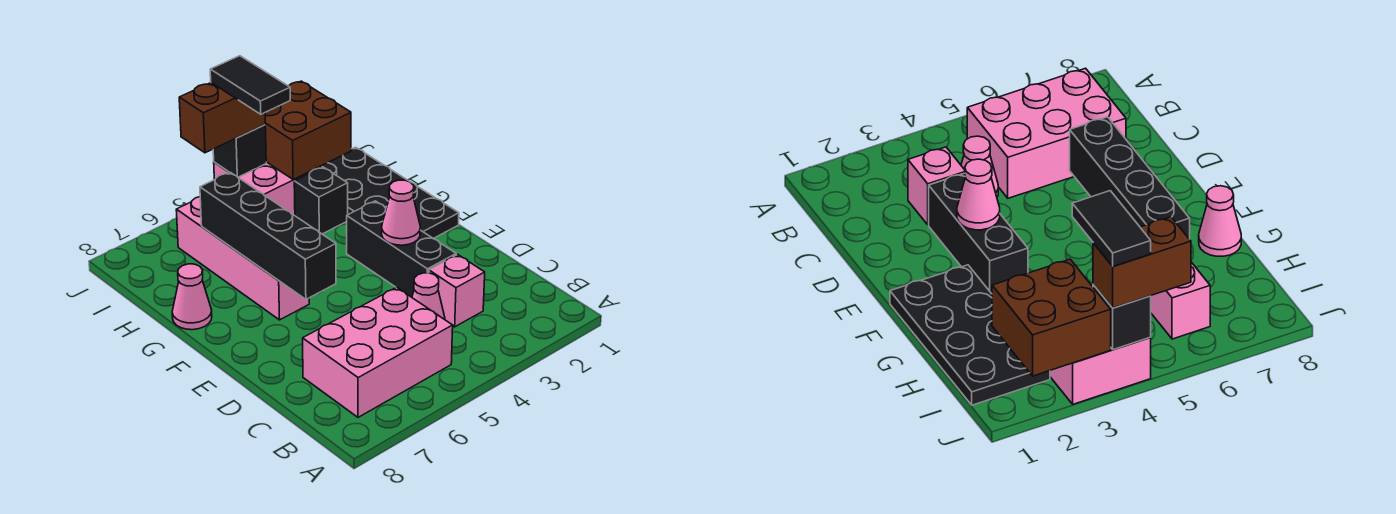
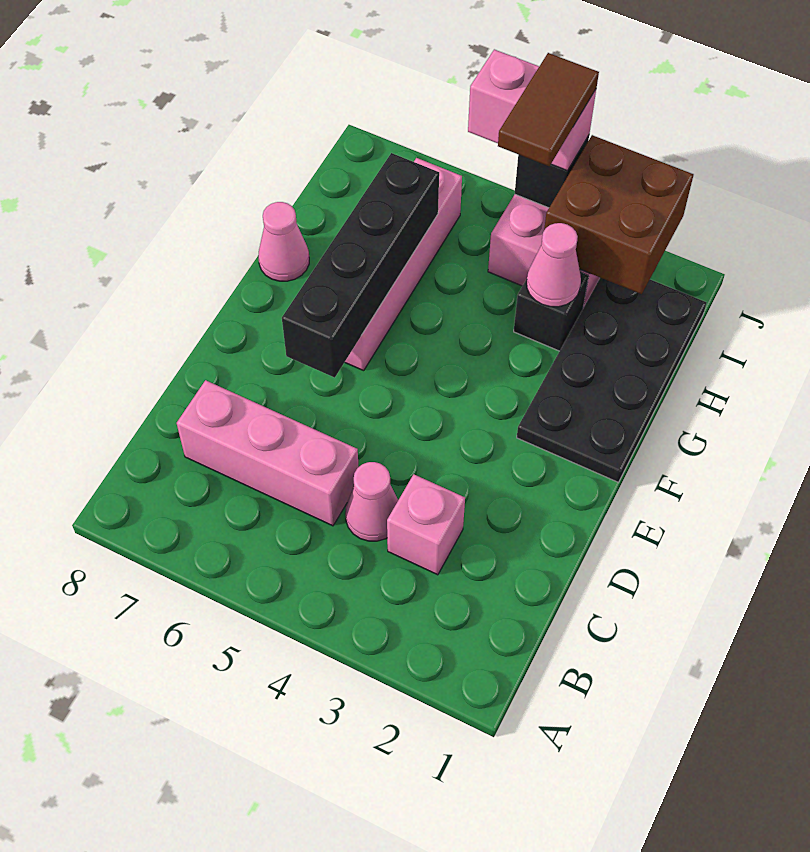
pink brick B5:C7 level 1 -> pink brick C5:C7 level 1
black brick D3:F3 level 1 -> none
pink cone E3 level 2 -> pink cone H3 level 2
black tile I4:J4 level 4 -> brown tile I4:J4 level 4
brown brick J4:J5 level 3 -> pink brick J4:J5 level 3

